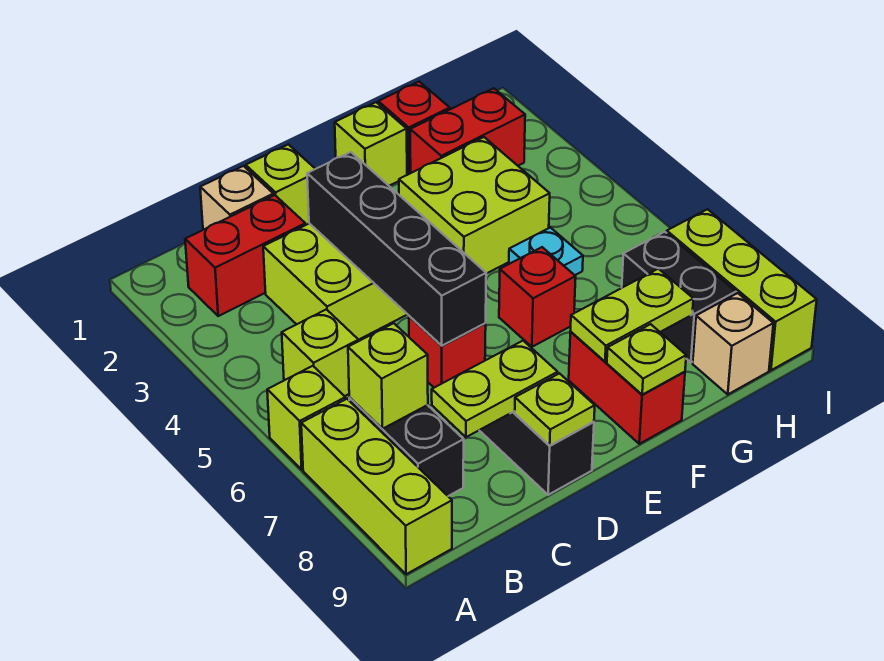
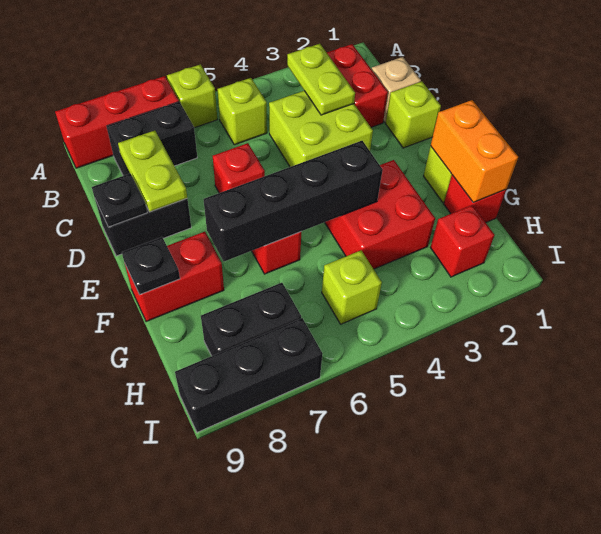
lime brick A7:A9 level 1 -> red brick A7:A9 level 1
lime brick B7 level 2 -> lime brick H5 level 1
black brick D3:D6 level 2 -> black brick F4:F7 level 2
lime plate D9 level 2 -> black plate D9 level 2
none -> orange brick F1:G1 level 2
lime brick F3:G4 level 1 -> red brick F3:G4 level 1
lime plate F8:G8 level 2 -> lime plate B3:C3 level 2
lime plate F9 level 2 -> black plate F9 level 2
red brick G2:H2 level 1 -> red brick H2 level 1
cyan plate G5 level 1 -> none
tan brick H9 level 1 -> none
lime brick I7:I9 level 1 -> black brick I7:I9 level 1

